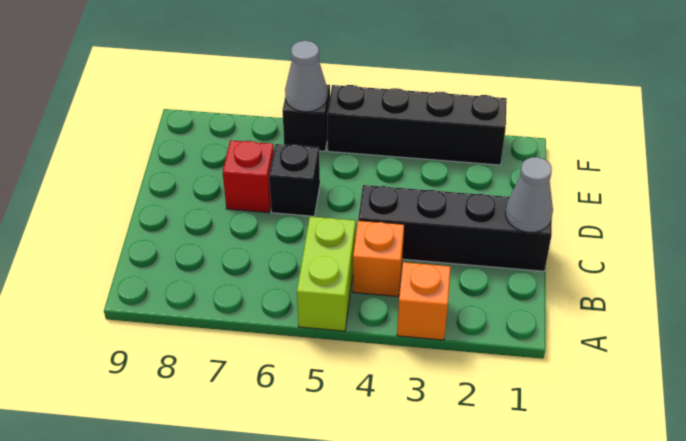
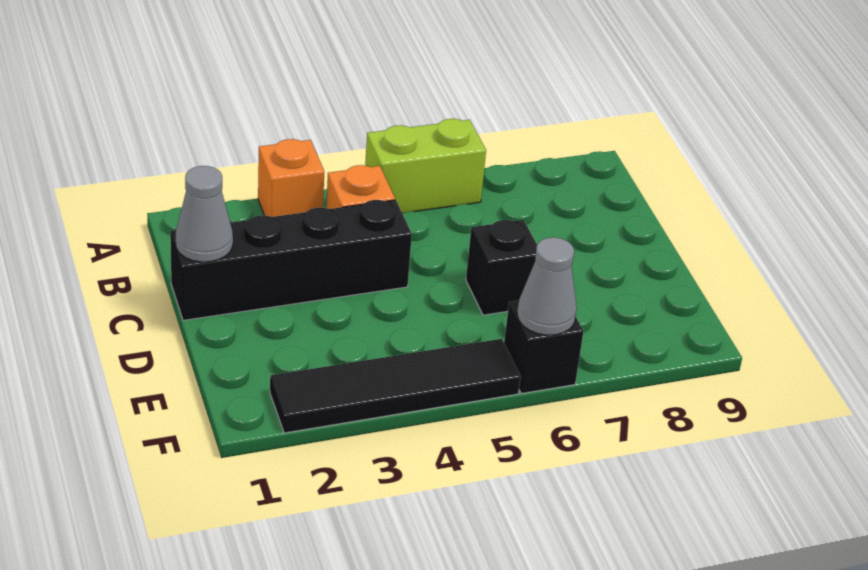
lime brick A5:B5 level 1 -> lime brick A5:A6 level 1
red brick D7 level 1 -> none
black brick F2:F5 level 1 -> black tile F2:F5 level 1

